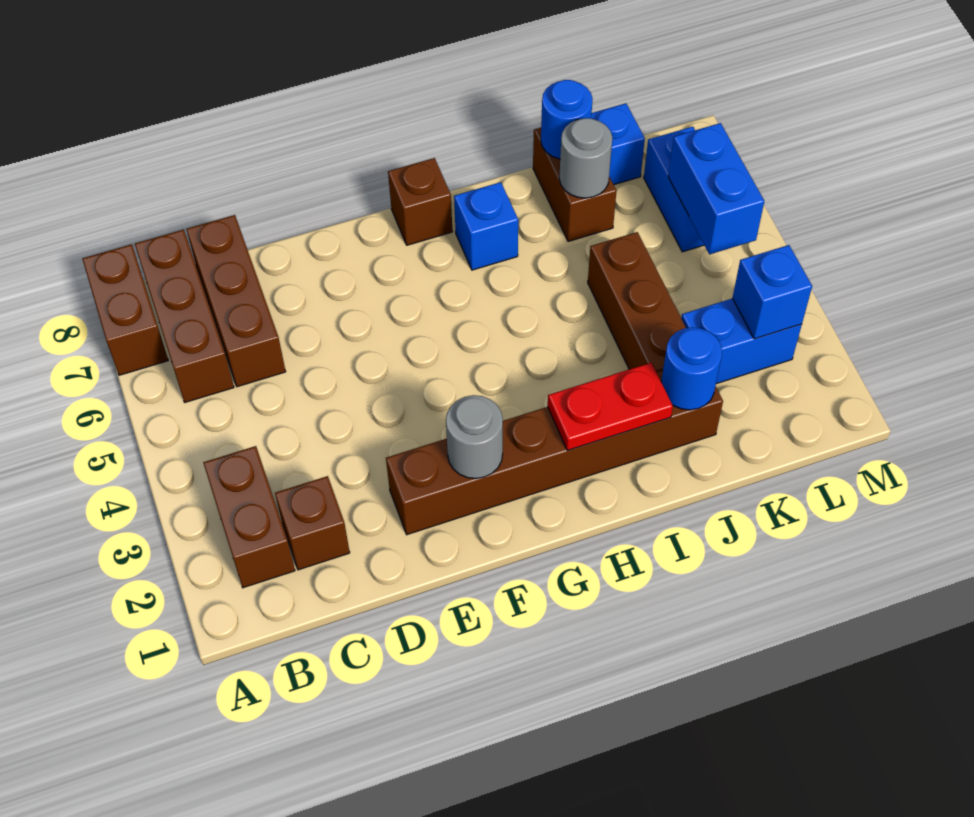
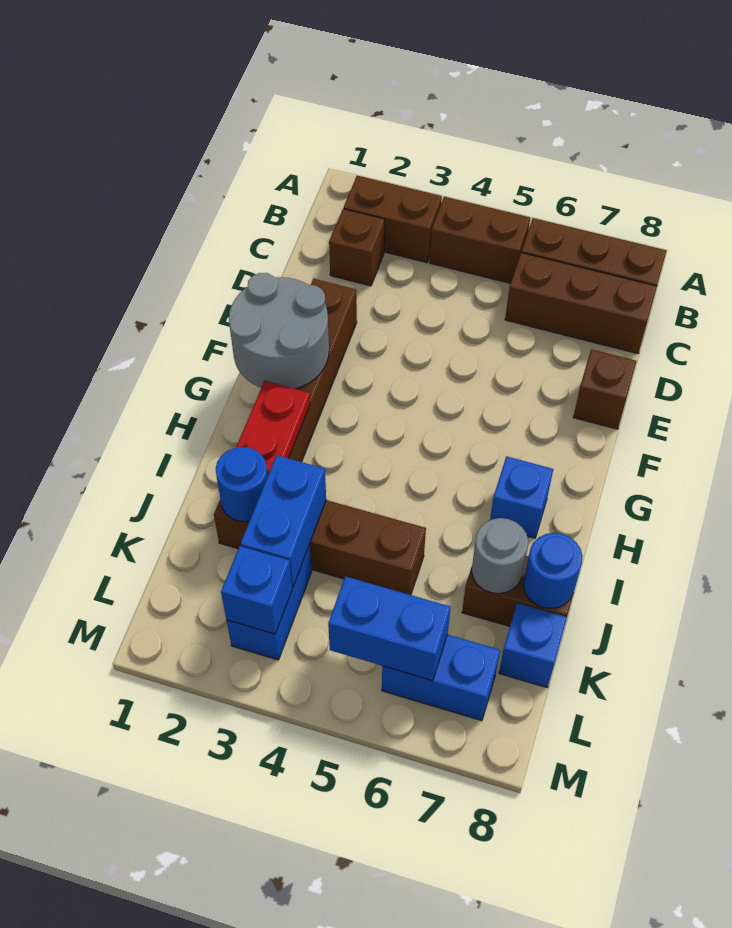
brown brick A7:A8 level 1 -> brown brick B4:B5 level 1
grey round brick F2 level 2 -> grey round brick F1:G2 level 2
brown brick G8 level 1 -> brown brick E8 level 1
none -> blue brick J3:K3 level 2

